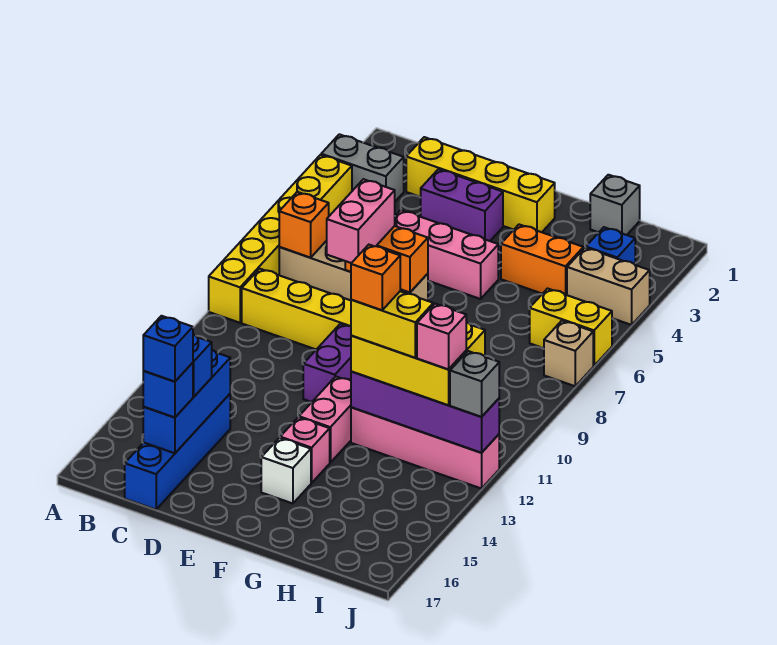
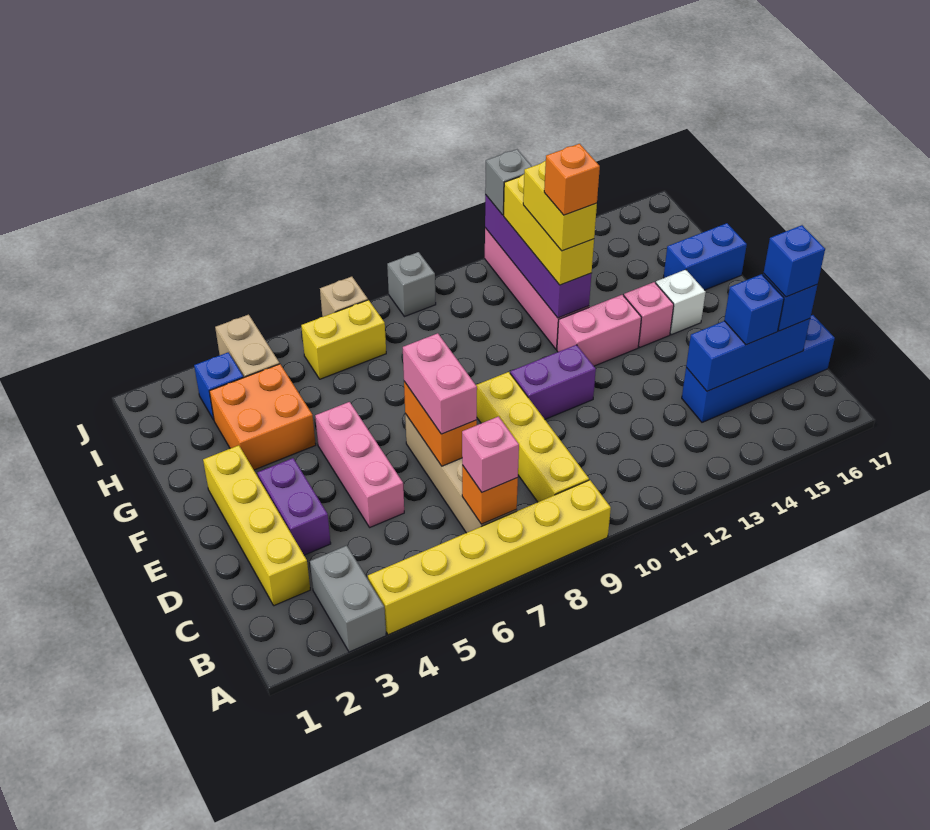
pink brick D7:D8 level 3 -> pink brick D7:E7 level 3
orange brick G4:H4 level 1 -> orange brick G3:H4 level 1
yellow brick G11:I12 level 3 -> yellow brick G12:I12 level 3
none -> blue brick G16:G17 level 1
grey brick H1 level 1 -> grey brick J9 level 1
yellow brick I6:J6 level 1 -> yellow brick I6:I7 level 1
pink brick I12 level 4 -> pink brick B7 level 3

